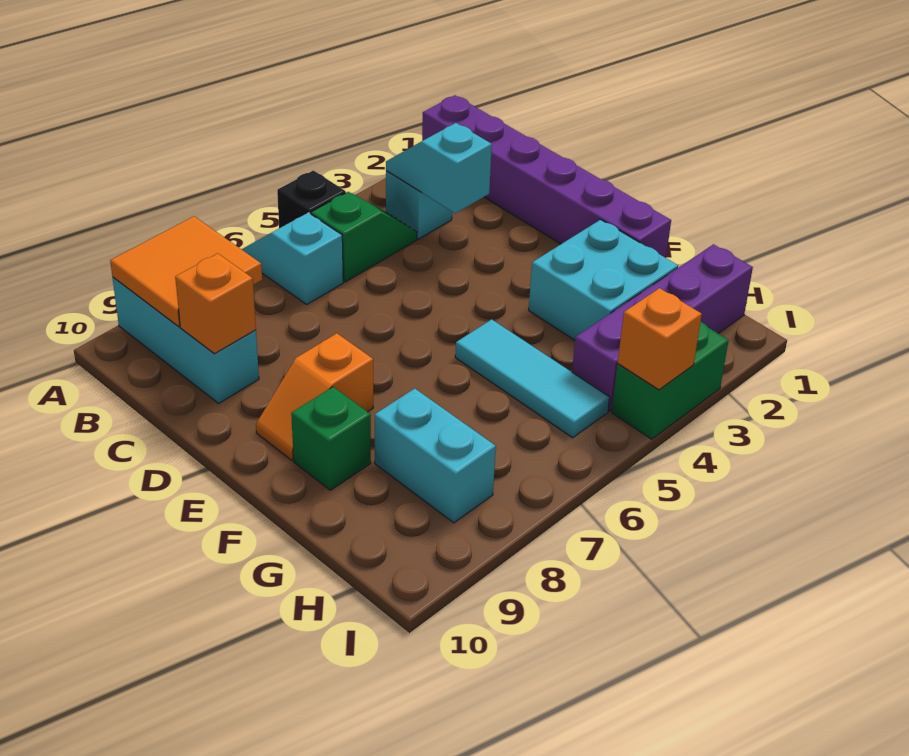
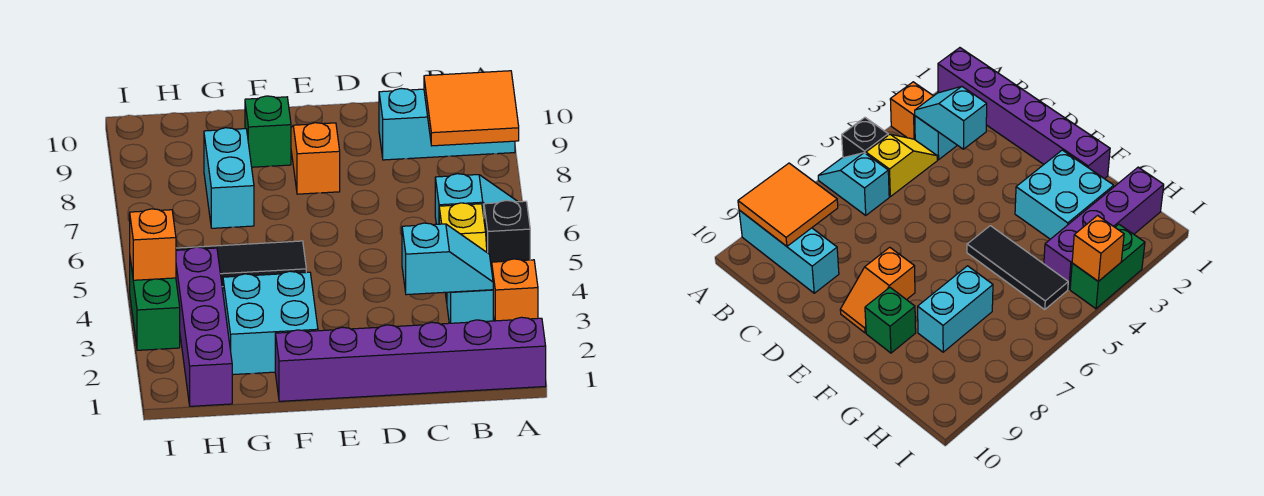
green slope B4:B5 level 1 top 5 -> yellow slope B4:B5 level 1 top 5
orange brick C9 level 2 -> orange brick A3 level 1
cyan tile F5:H5 level 1 -> black tile F5:H5 level 1
cyan brick G8:H8 level 1 -> cyan brick G7:G8 level 1

